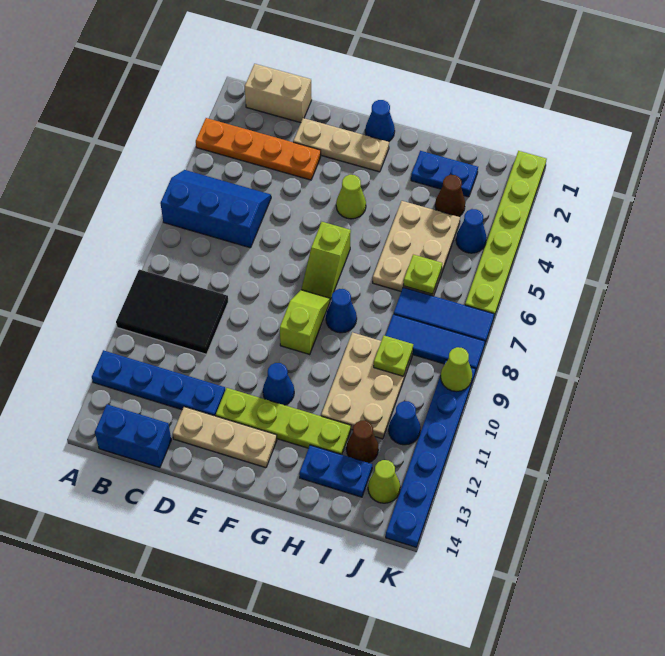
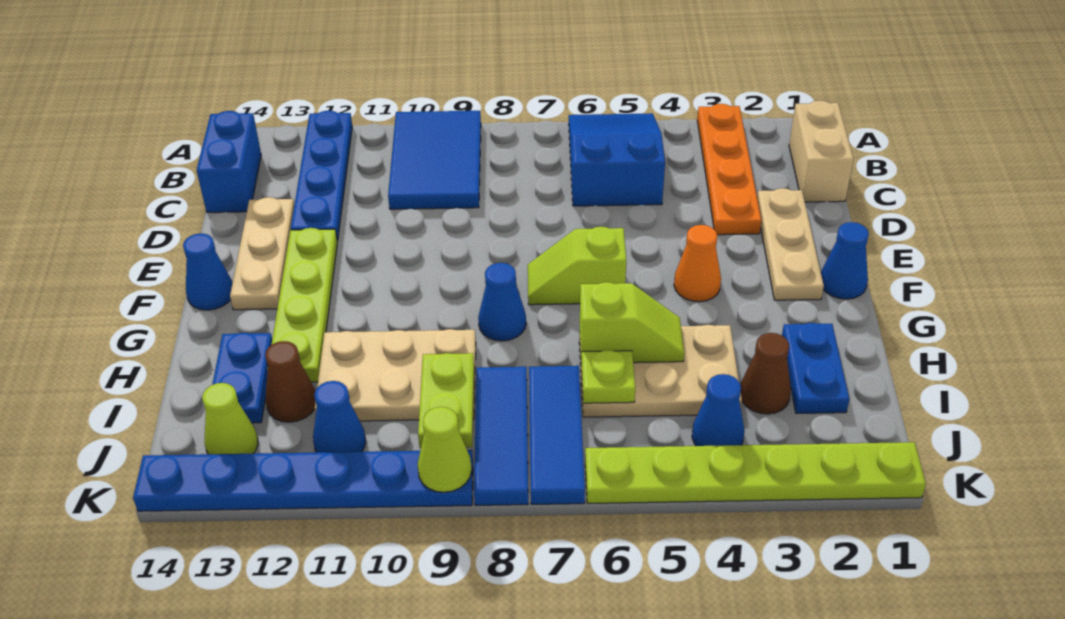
blue slope A5:C6 level 1 top 6 -> blue slope A5:C6 level 1 top C
black tile A9:C10 level 1 -> blue tile A9:C10 level 1
lime cone F4 level 1 -> orange cone F4 level 1
lime slope F8:F9 level 1 top 9 -> lime slope H5:H6 level 2 top 6
blue cone F11 level 1 -> blue cone F14 level 1
lime plate I9 level 2 -> lime plate I9:J9 level 2

